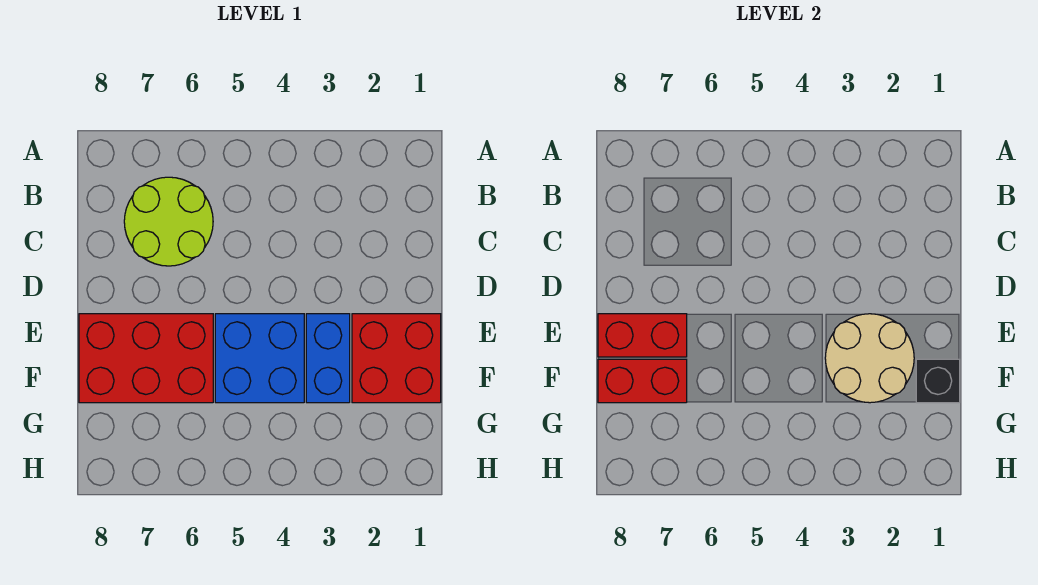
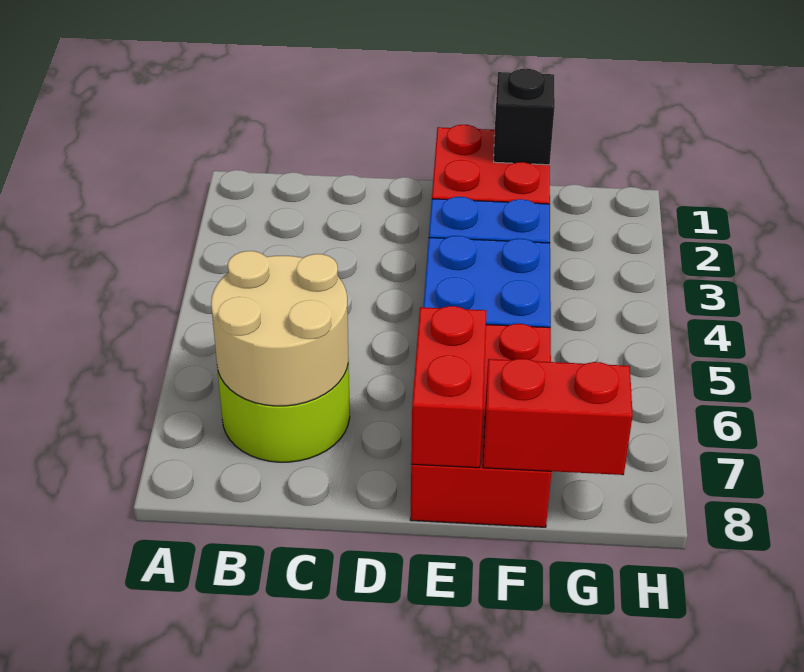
tan round brick E2:F3 level 2 -> tan round brick B6:C7 level 2
red brick F7:F8 level 2 -> red brick F8:G8 level 2

